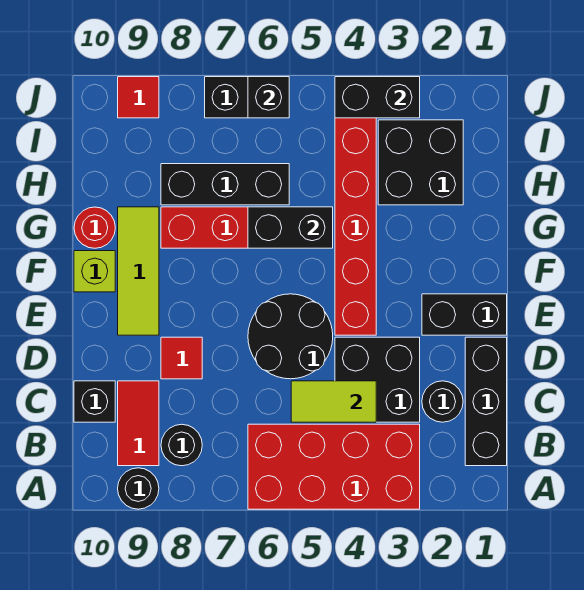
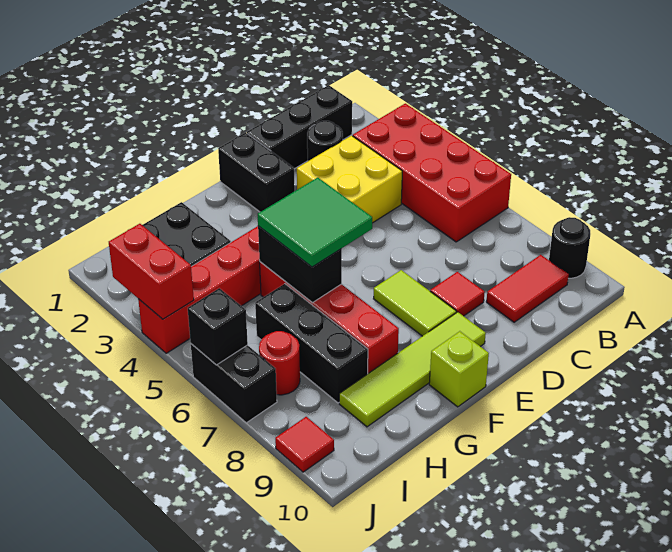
black round brick B8 level 1 -> none
black brick C3:D4 level 1 -> yellow brick C3:D4 level 1
lime tile C4:C5 level 2 -> lime tile E7:E8 level 1
black brick C10 level 1 -> none
black round brick D5:E6 level 1 -> none
lime tile E9:G9 level 1 -> lime tile E9:H9 level 1
none -> green tile F5:G6 level 3
red round brick G10 level 1 -> red round brick I7 level 1
black brick J3:J4 level 2 -> red brick J3:J4 level 2

